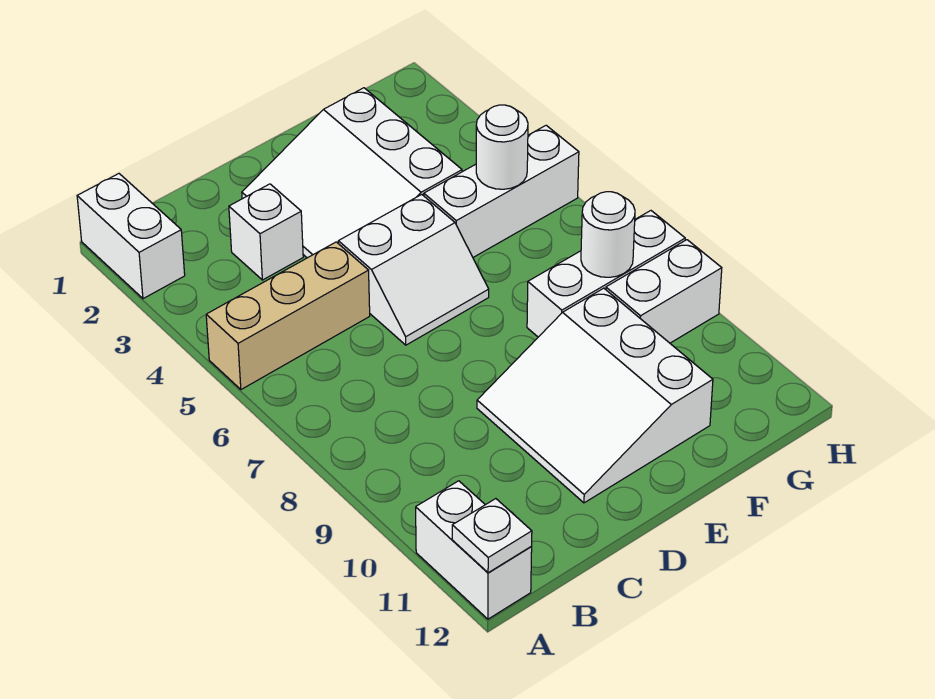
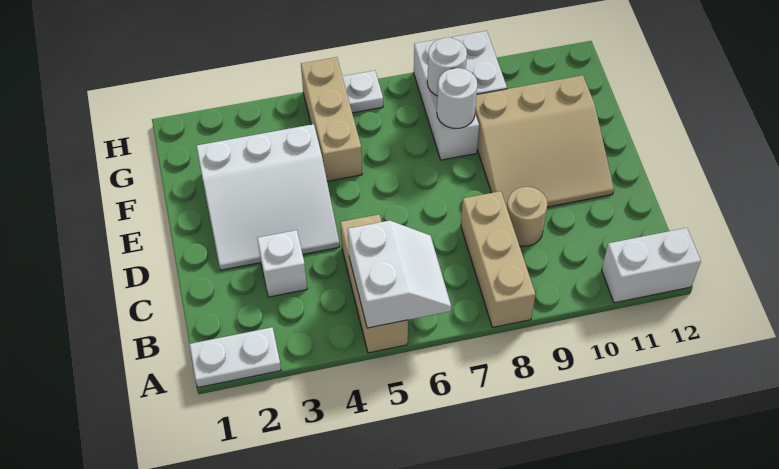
white brick A1:A2 level 1 -> white plate A1:A2 level 1
none -> tan brick A8:C8 level 1
white plate A12 level 2 -> white plate H6 level 1
none -> tan round brick C9 level 1
white slope D5:E6 level 1 top 5 -> white slope A5:B6 level 2 top 5
white slope D9:F11 level 1 top F -> tan slope D9:F11 level 1 top F
white brick F5:H5 level 1 -> tan brick F5:H5 level 1
white round brick G5 level 2 -> white round brick F8 level 2

